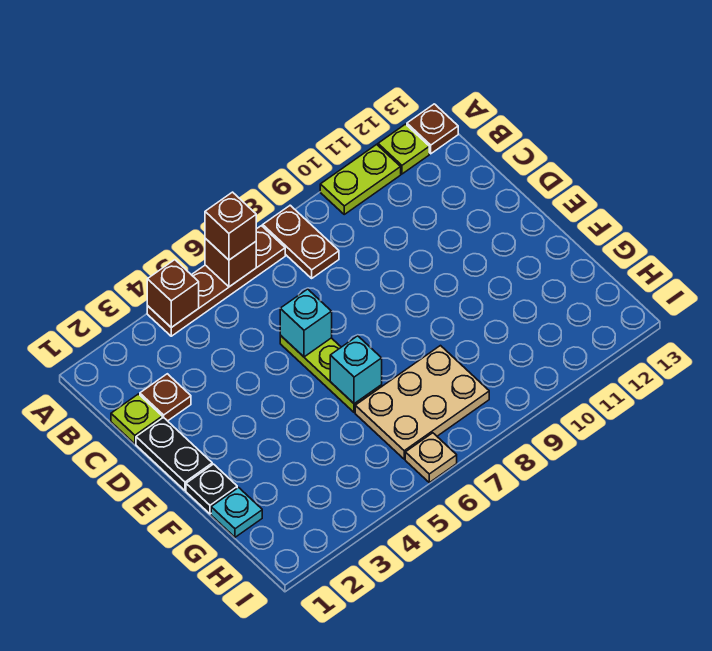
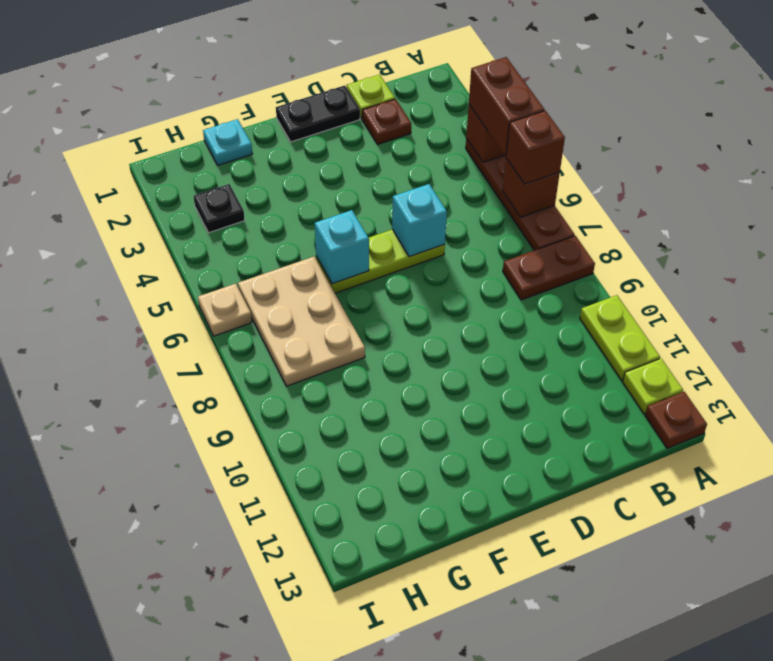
none -> brown brick A4:A5 level 3
black plate F1 level 1 -> black plate H3 level 1

